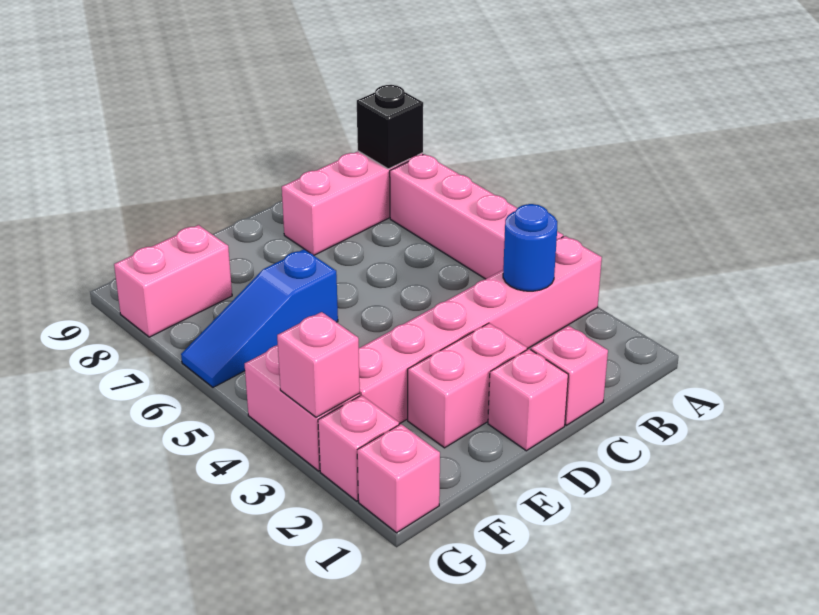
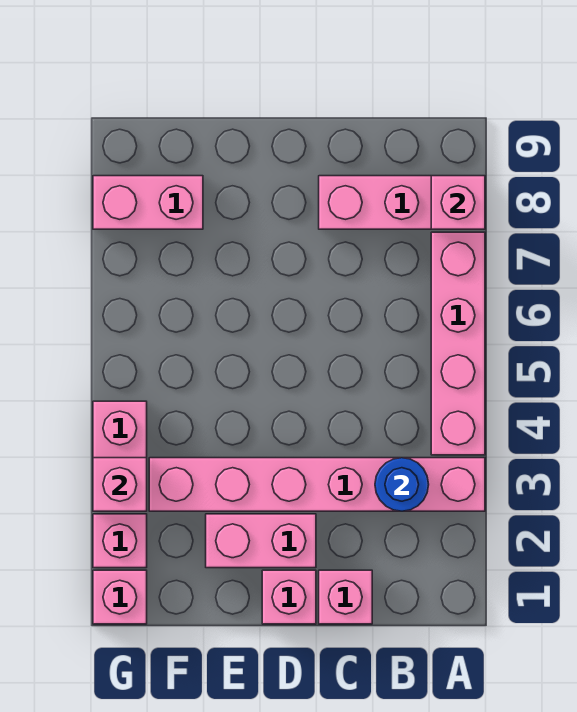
black brick A8 level 2 -> pink brick A8 level 2
blue slope E6:G6 level 1 top E -> none

